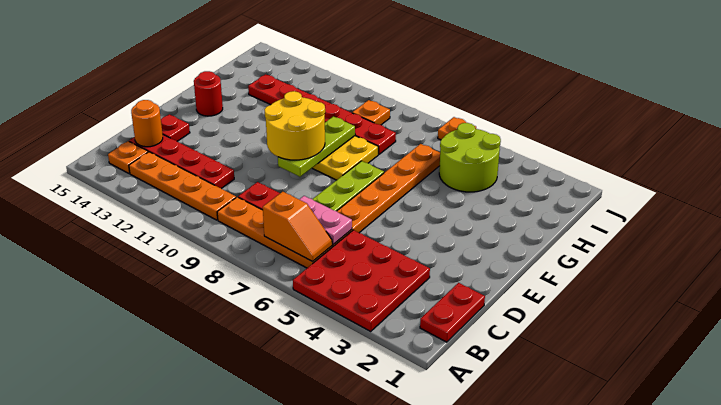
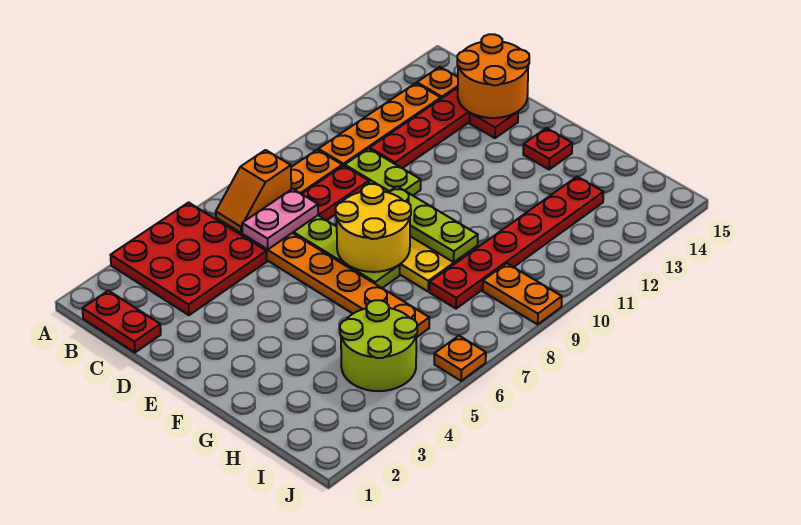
none -> lime plate C10:D10 level 1
orange round brick C14 level 2 -> orange round brick C14:D15 level 2
yellow round brick E9:F10 level 3 -> yellow round brick E7:F8 level 2
red round brick F14 level 1 -> red plate F14 level 1
orange plate I9 level 1 -> orange plate I9:J9 level 1

